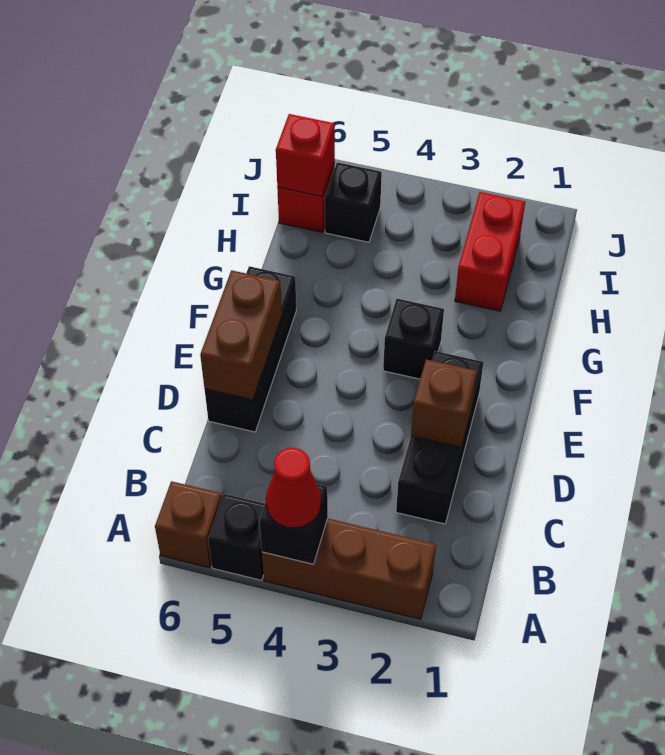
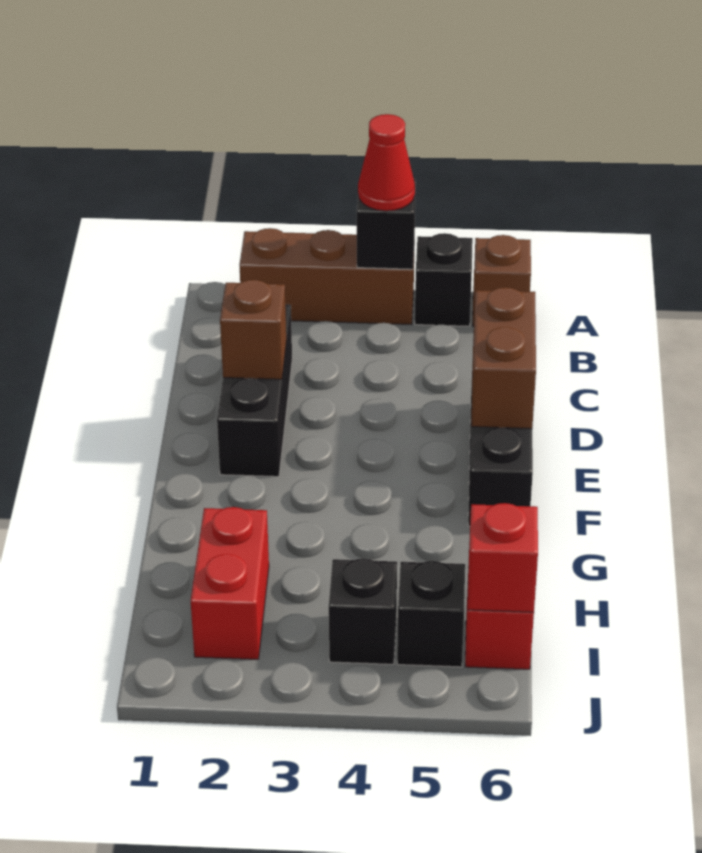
black brick F3 level 1 -> black brick I4 level 1

